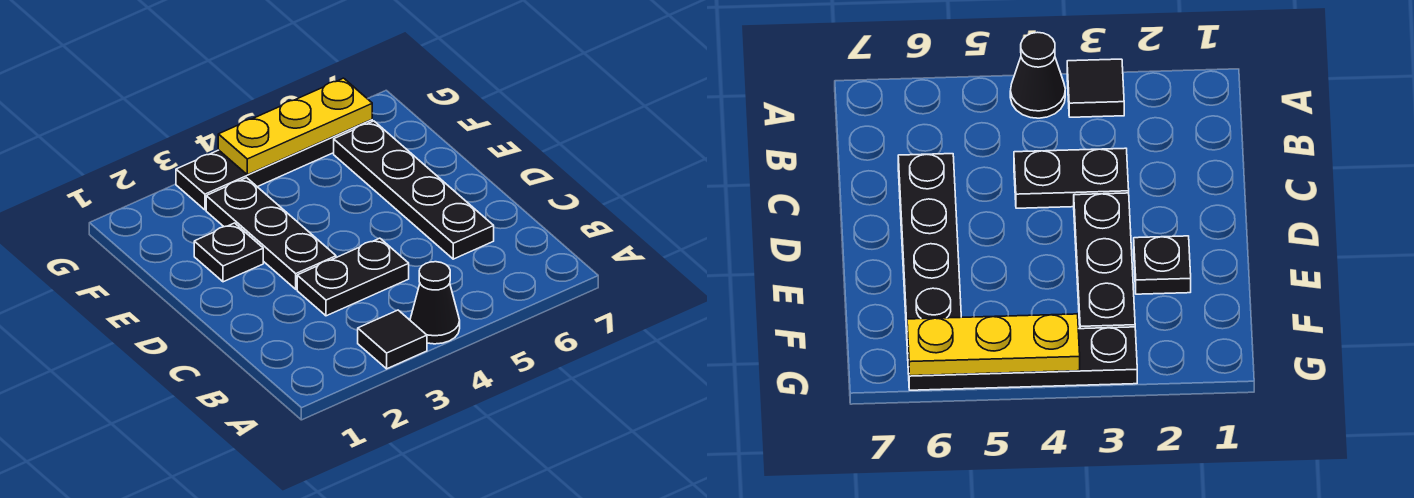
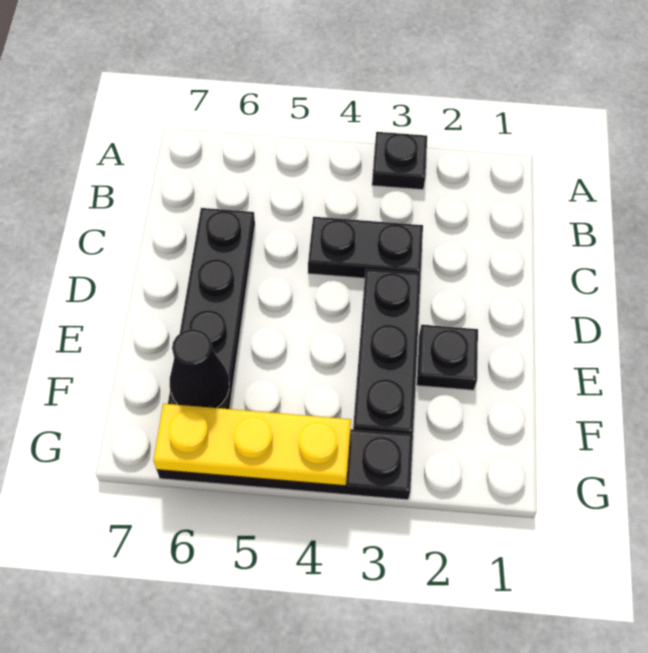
black tile A3 level 1 -> black plate A3 level 1
black cone A4 level 1 -> black cone F6 level 2

